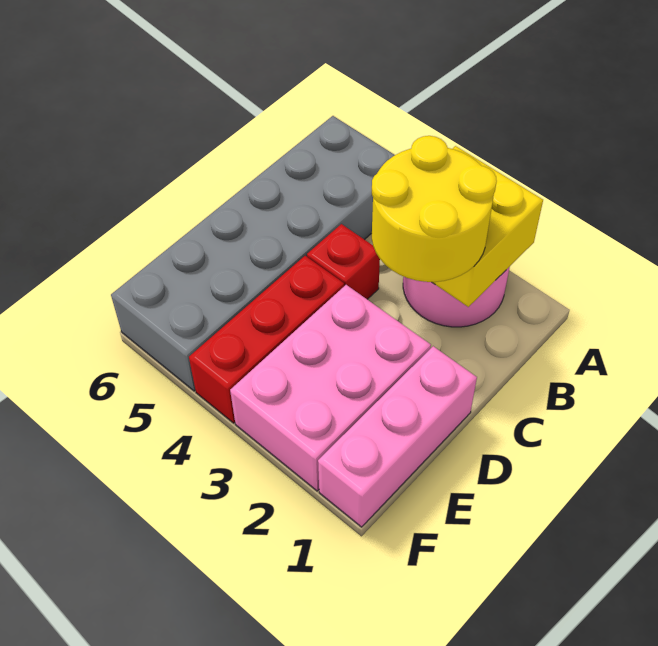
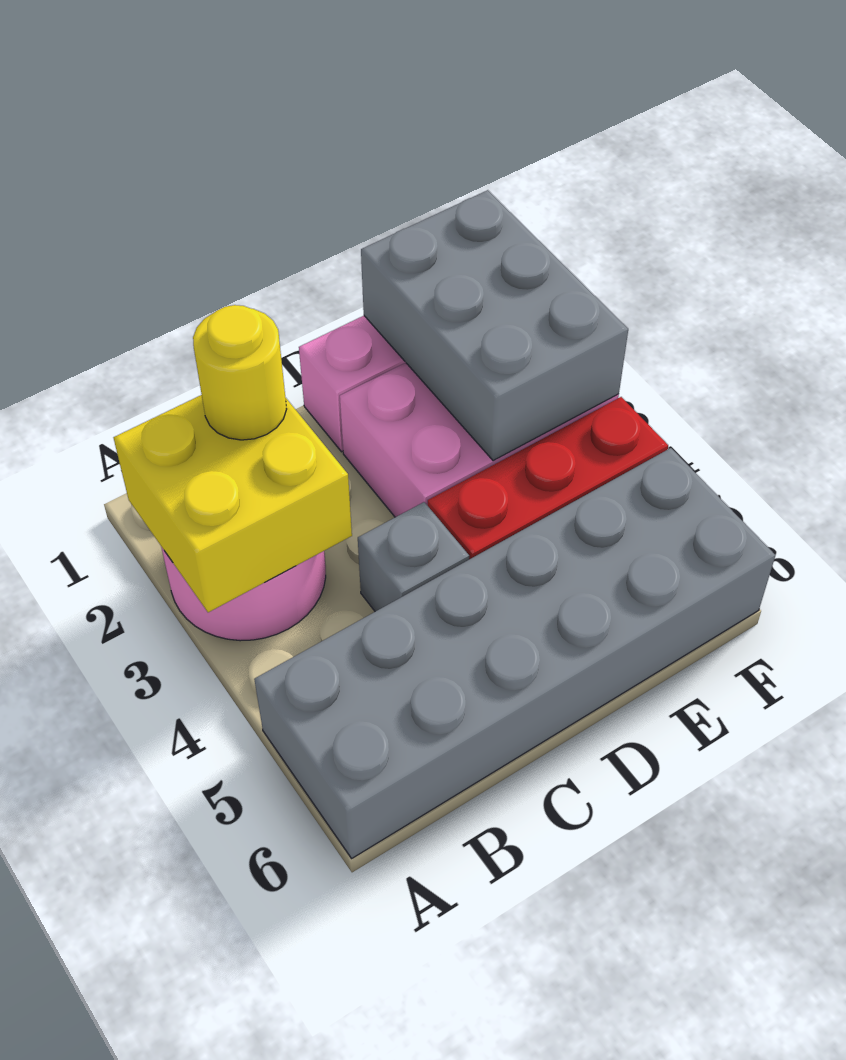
yellow round brick B2:C3 level 3 -> yellow round brick B2 level 3
red brick C4 level 1 -> grey brick C4 level 1
none -> grey brick E1:F3 level 2

